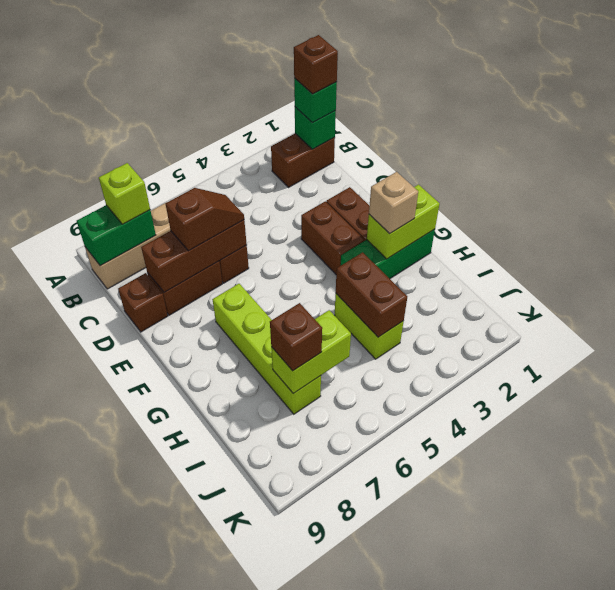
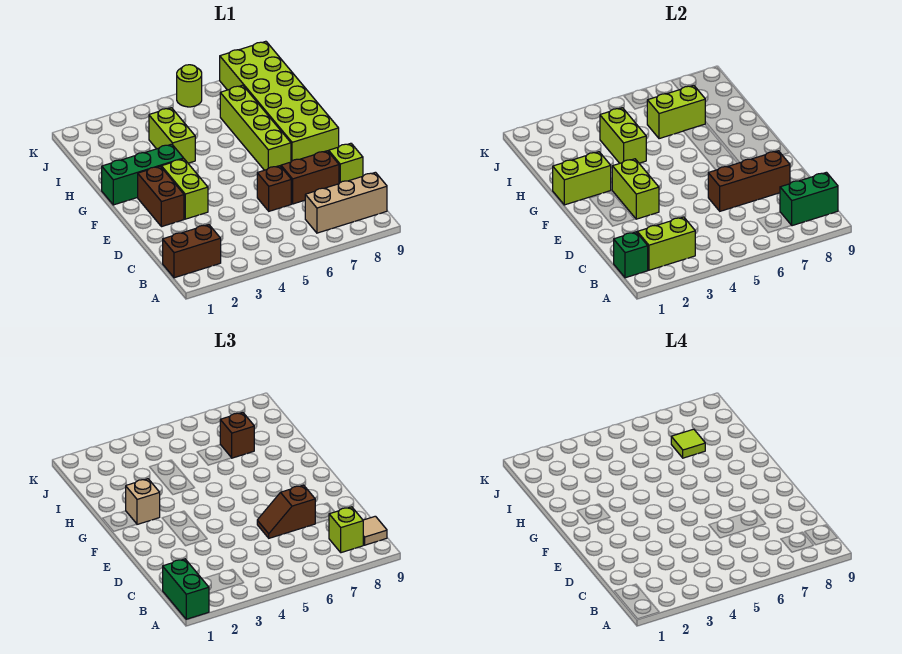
green brick B1 level 3 -> green brick A1:B1 level 3
brown brick B1 level 4 -> none
none -> lime brick B2:B3 level 2
none -> tan tile B9 level 3
brown brick D9 level 1 -> lime brick D9 level 1
brown brick E3:F3 level 1 -> lime brick E3:F3 level 1
none -> lime brick E3:F3 level 2
none -> lime brick F8:K9 level 1
brown brick H4:I4 level 2 -> lime brick H4:I4 level 2
none -> lime tile I7 level 4
none -> lime round brick K6 level 1

